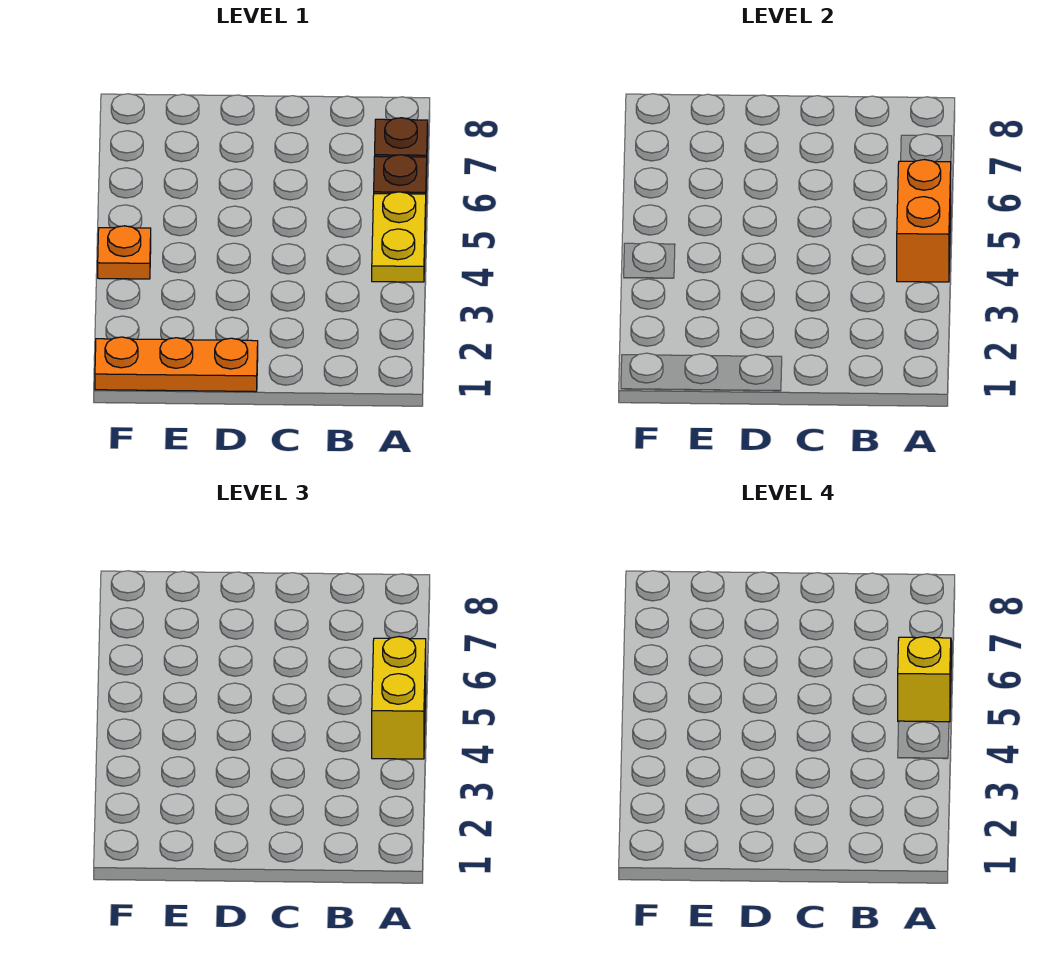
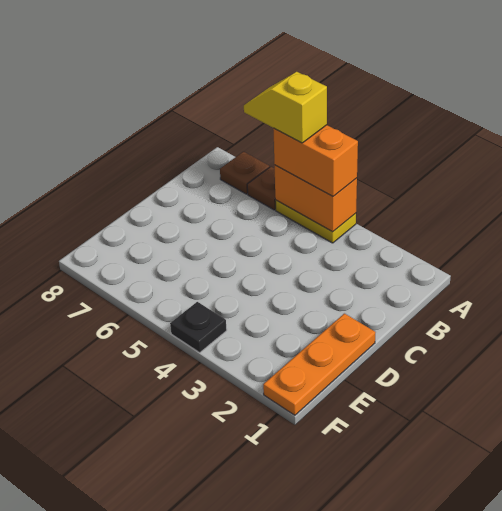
yellow brick A4:A5 level 3 -> orange brick A4:A5 level 3
orange plate F4 level 1 -> black plate F4 level 1

